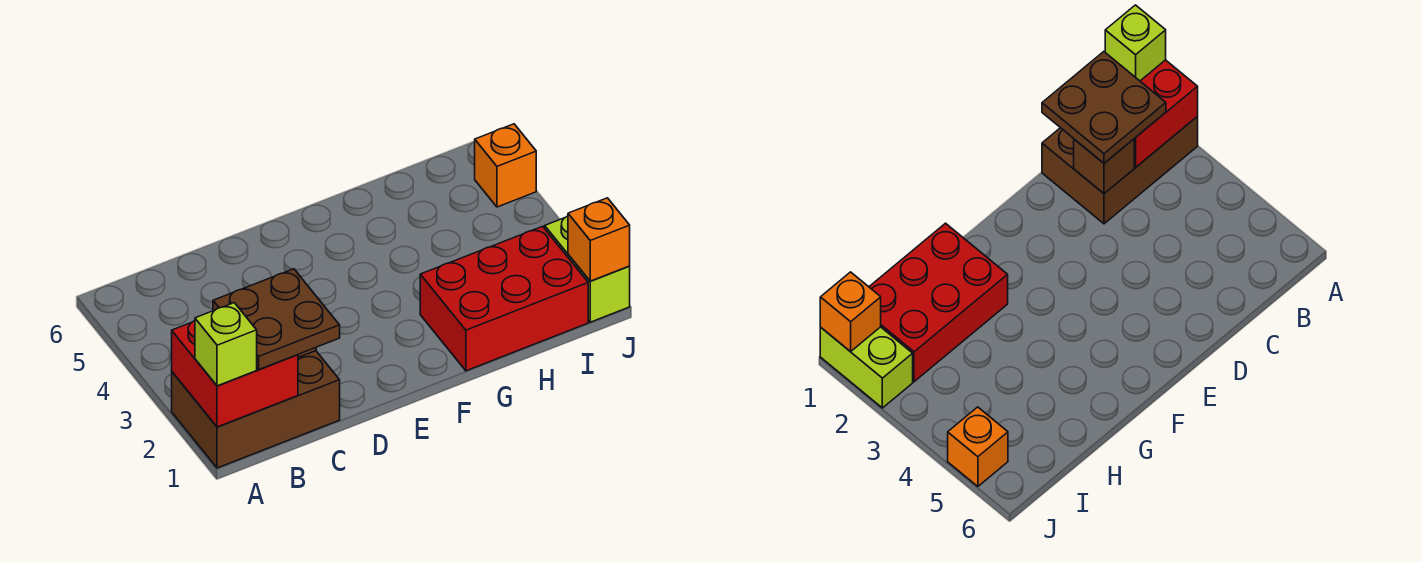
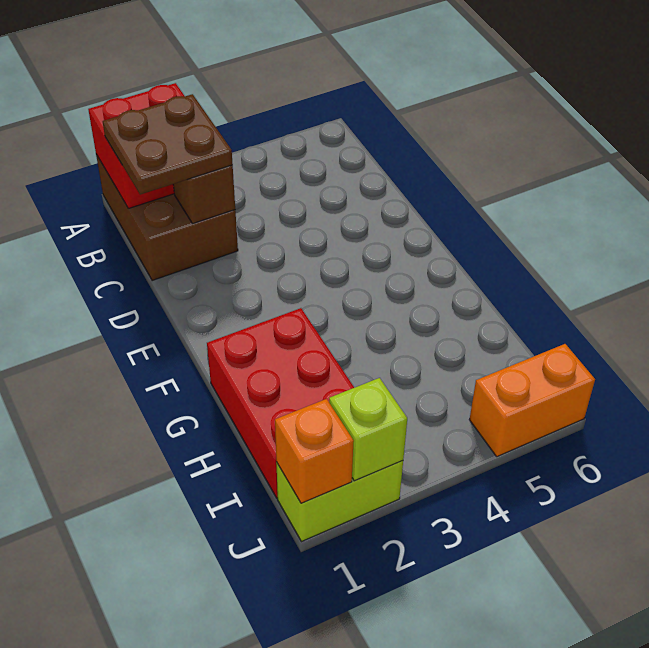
lime brick A1 level 3 -> lime brick J2 level 2
orange brick J5 level 1 -> orange brick J5:J6 level 1

